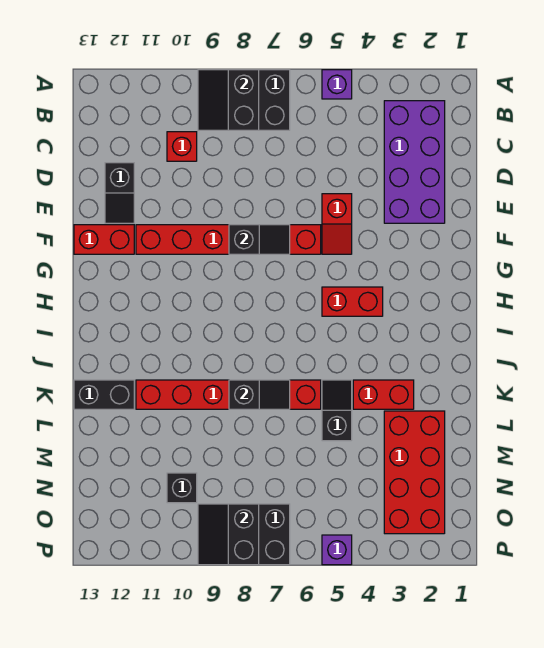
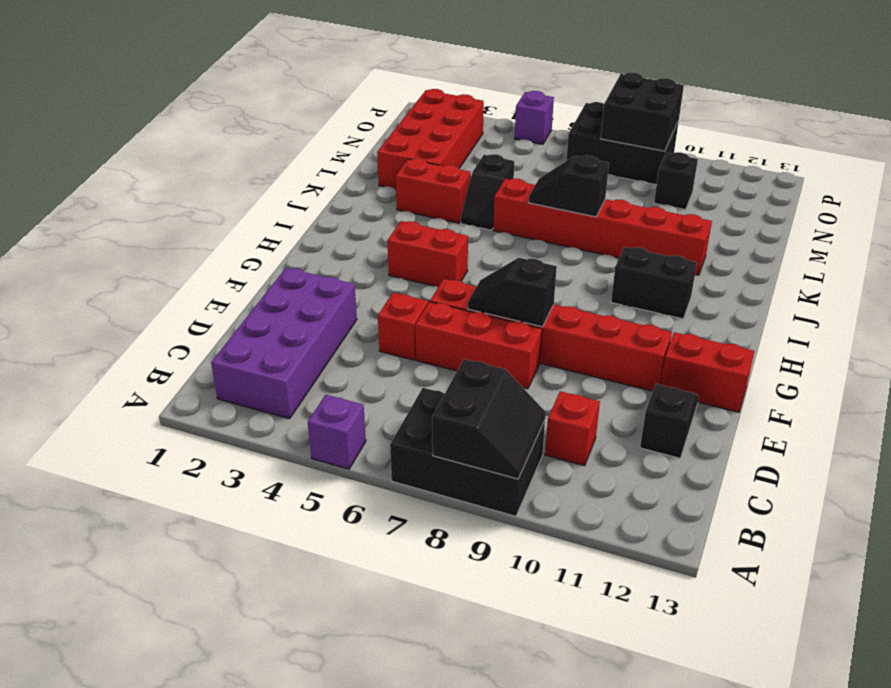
none -> red brick E6:E8 level 1
black brick K12:K13 level 1 -> black brick I10:I11 level 1
black slope O8:P9 level 2 top 8 -> black brick O8:P9 level 2

